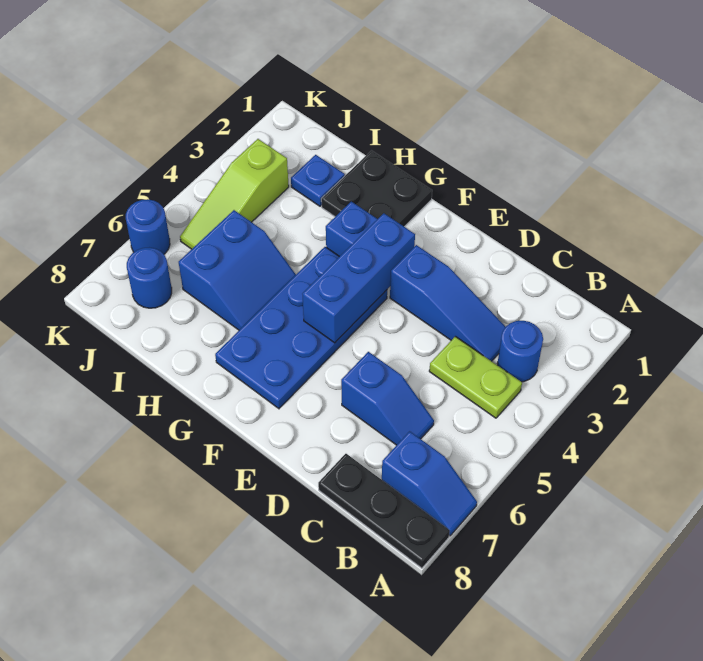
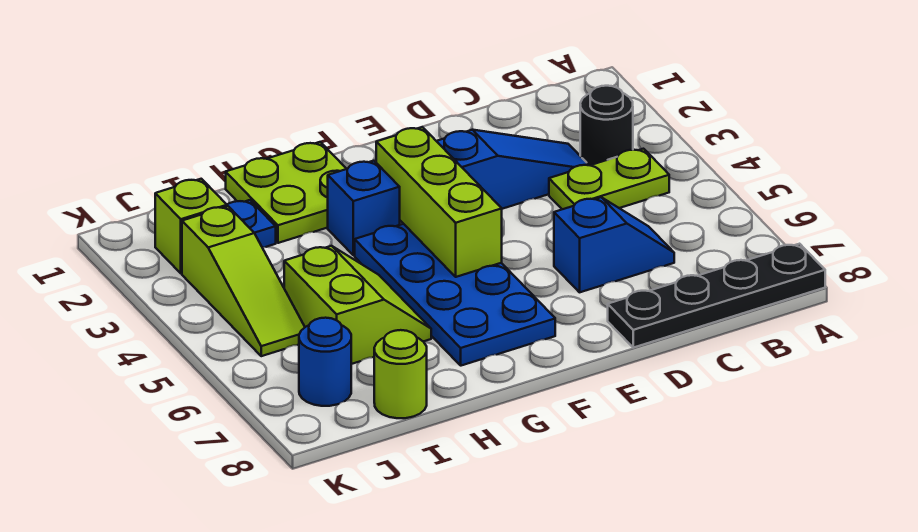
blue slope A7:B7 level 1 top B -> none
black plate A8:C8 level 1 -> black plate A8:D8 level 1
blue round brick B3 level 1 -> black round brick B3 level 1
blue brick F3:F5 level 2 -> lime brick F3:F5 level 2
black plate G1:H2 level 1 -> lime plate G1:H2 level 1
blue slope H5:I6 level 1 top I -> lime slope H5:I6 level 1 top I
none -> lime round brick I8 level 1
none -> lime brick J2 level 1
blue round brick K6 level 1 -> none

